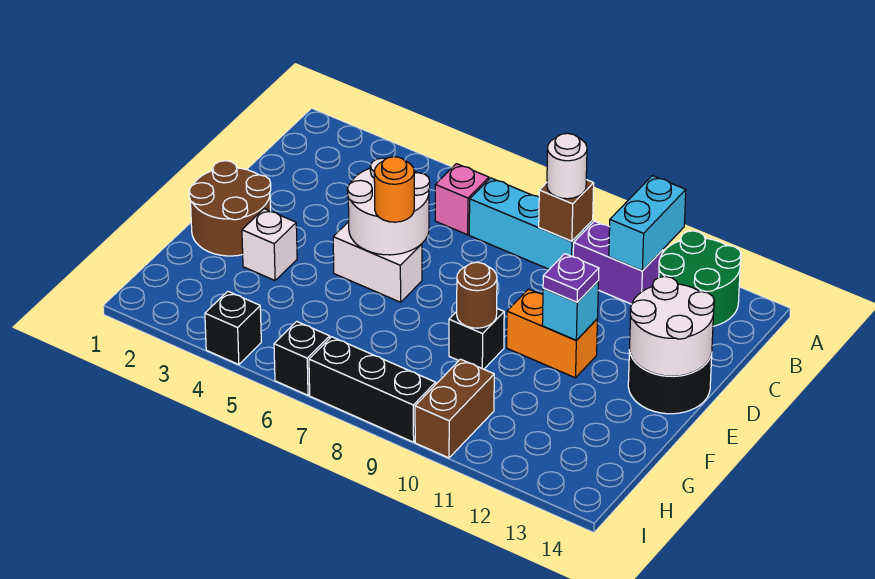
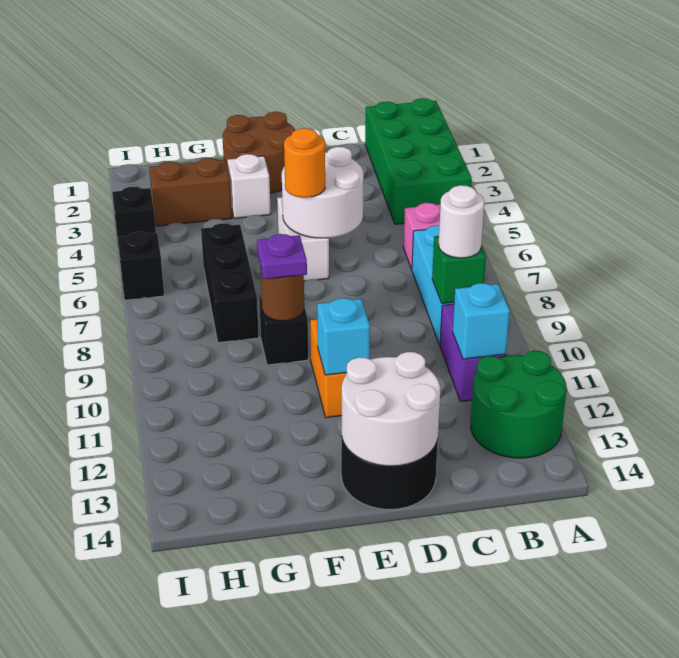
none -> green brick A1:B4 level 1
cyan brick A11:B11 level 2 -> cyan brick B11 level 2
brown brick B9 level 2 -> green brick B9 level 2
purple plate E11 level 3 -> purple plate F9 level 3
brown brick H10:I10 level 1 -> brown brick G3:H3 level 1
black brick I7:I9 level 1 -> black brick G6:G8 level 1

